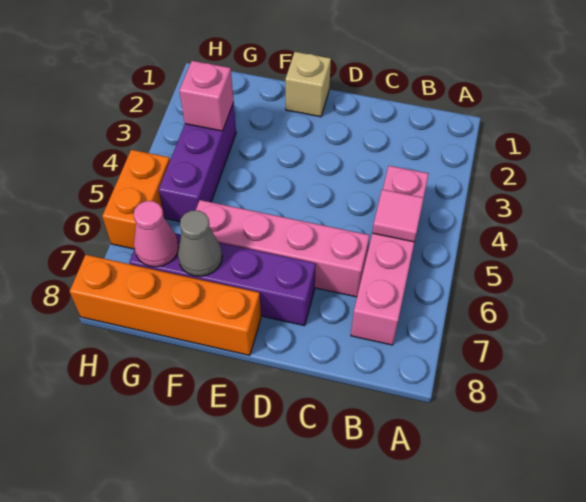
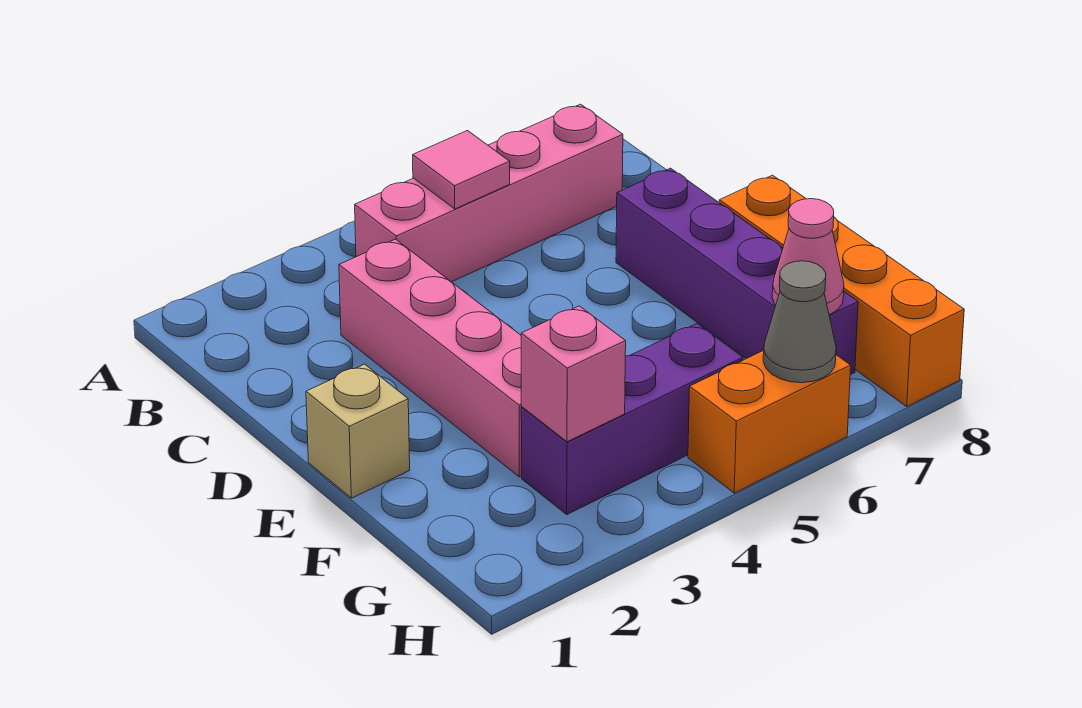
pink brick C6:F6 level 1 -> pink brick C3:F3 level 1
grey cone F7 level 2 -> grey cone H6 level 2

